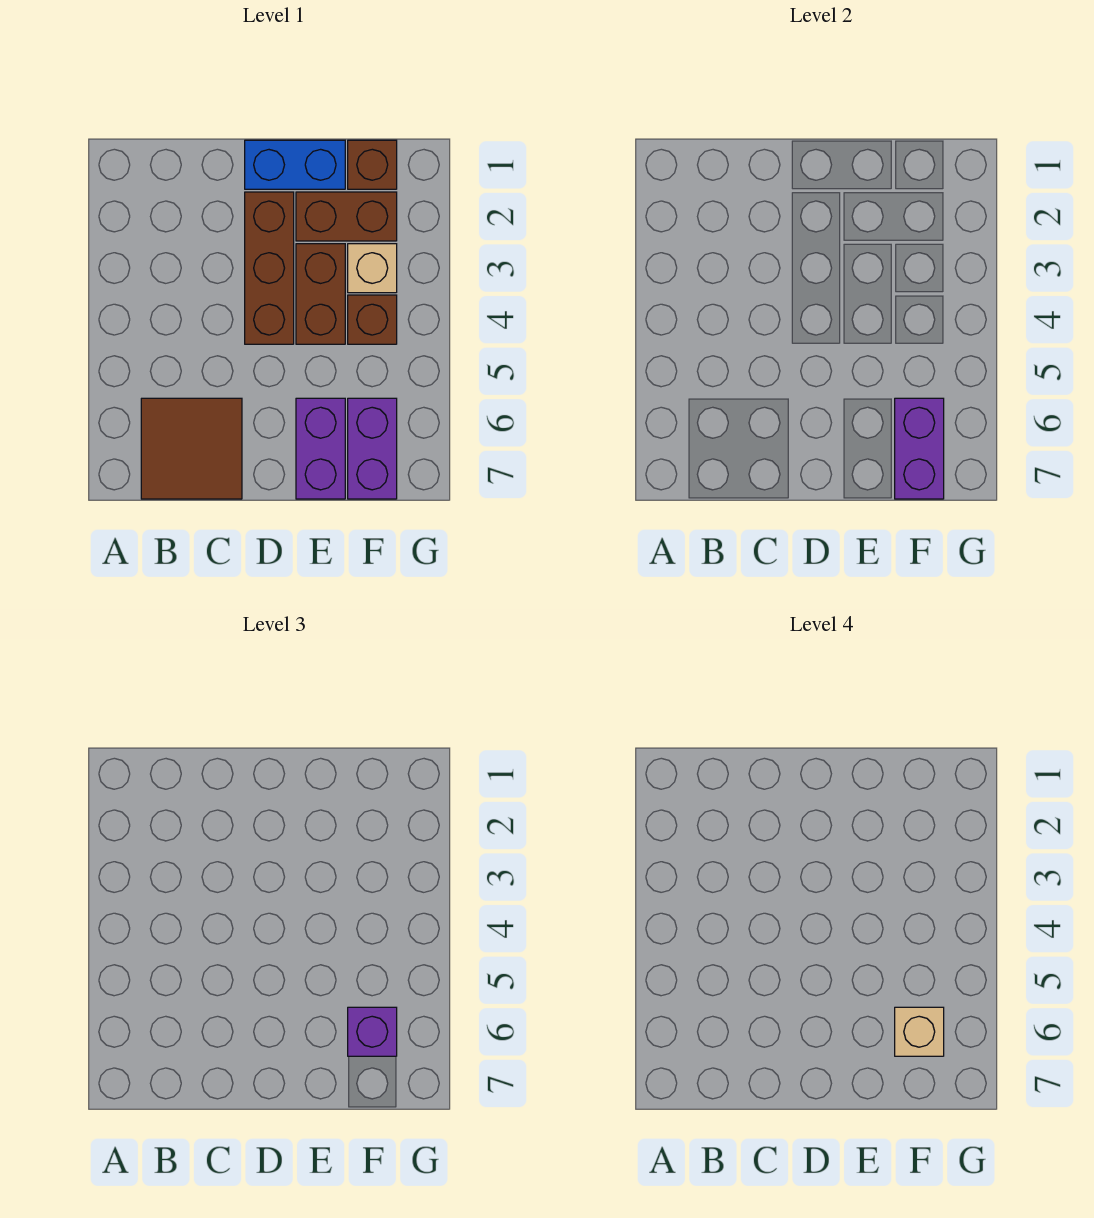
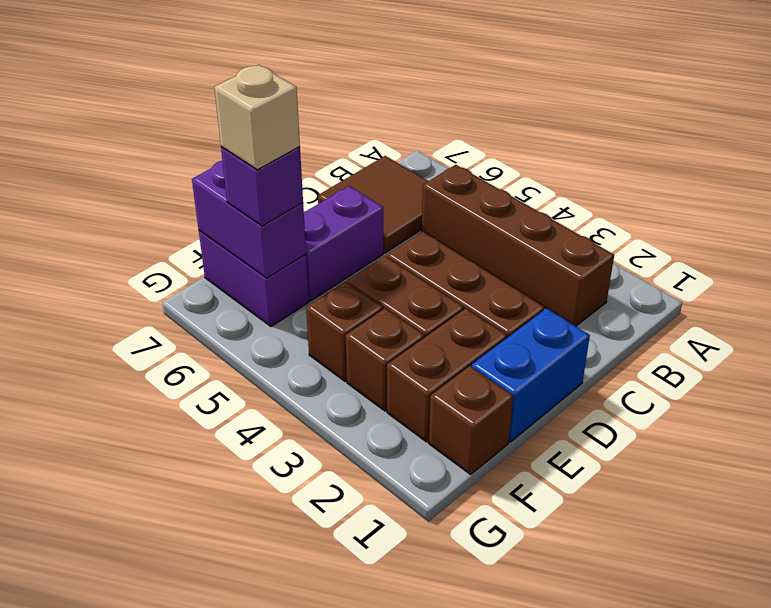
none -> brown brick B2:B5 level 1
purple brick E6:E7 level 1 -> purple brick D6:E6 level 1
tan brick F3 level 1 -> brown brick F3 level 1

